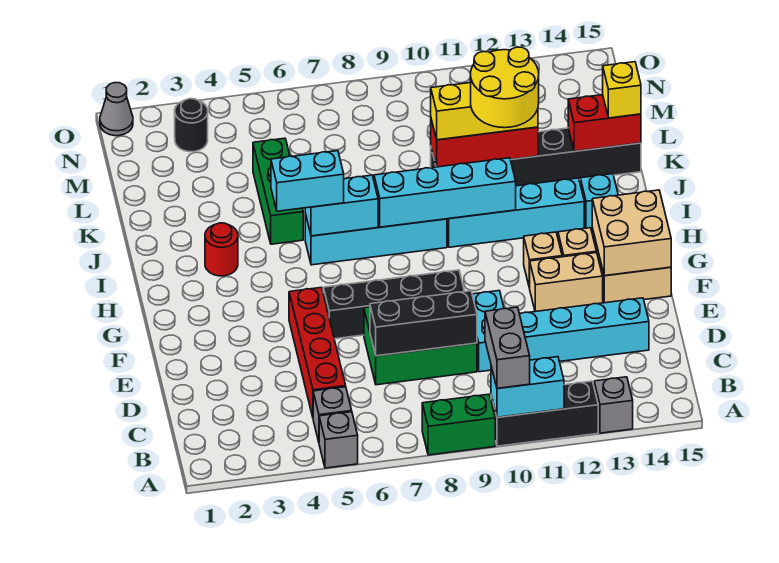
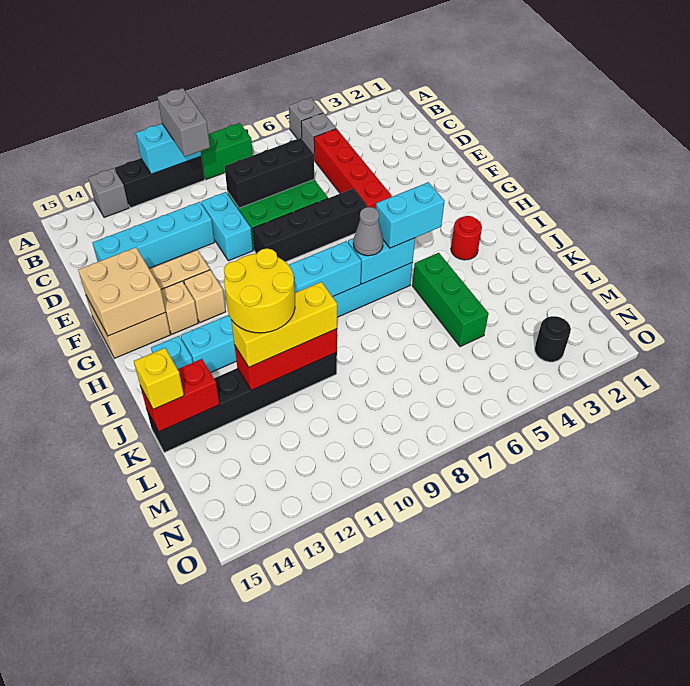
grey cone O1 level 1 -> grey cone I7 level 3

